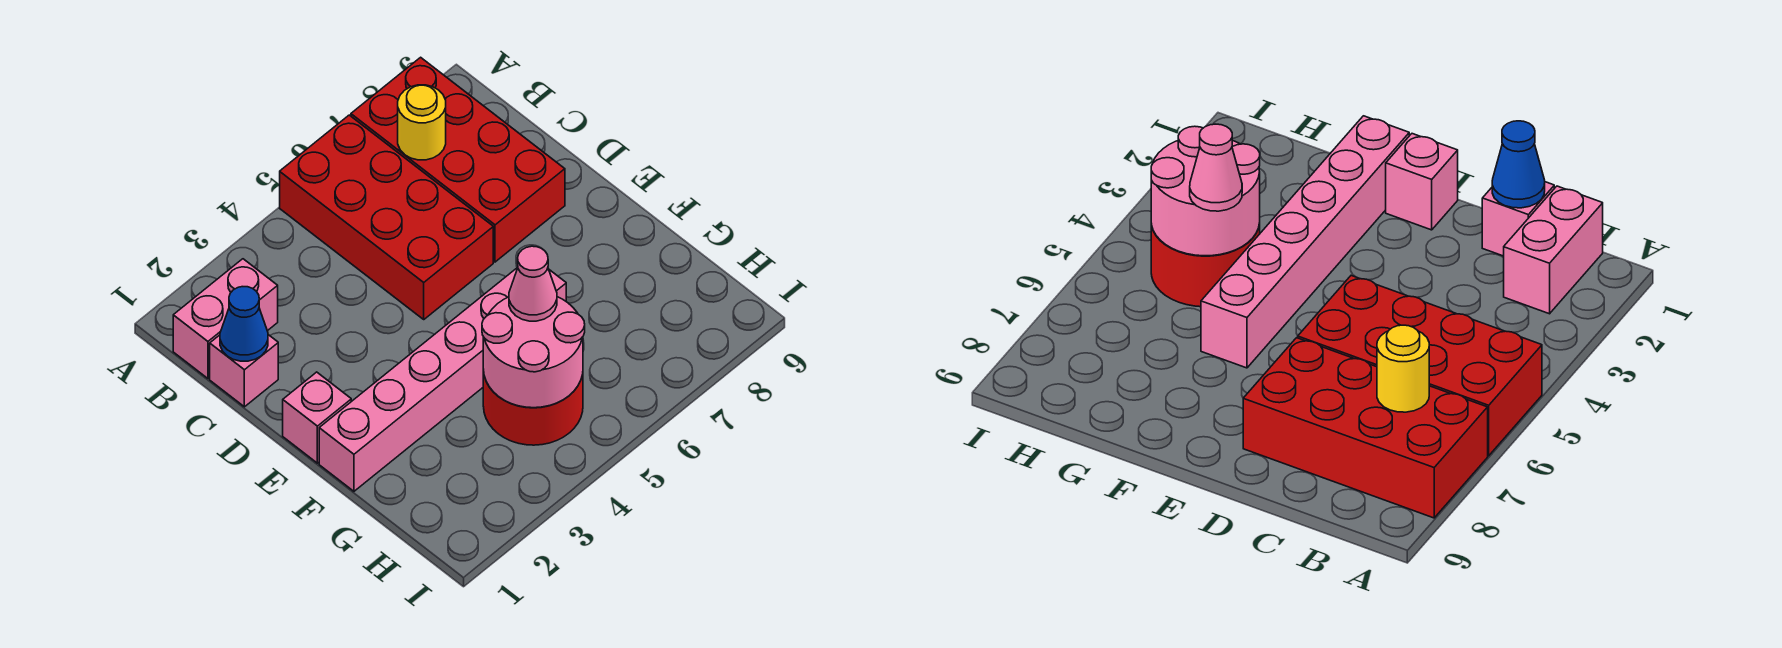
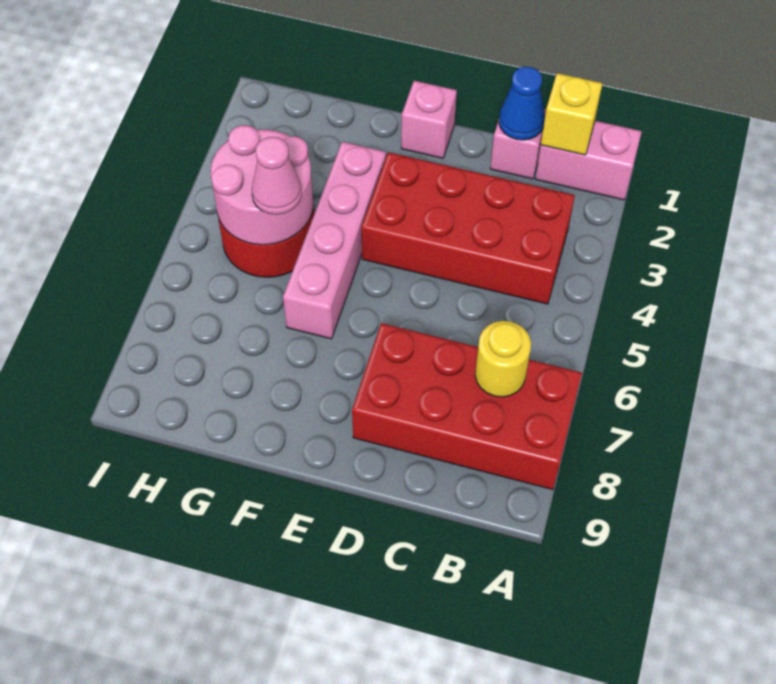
red brick A5:D6 level 1 -> red brick B3:E4 level 1
pink brick B1:B2 level 1 -> pink brick A1:B1 level 1
none -> yellow brick B1 level 2
pink brick F1:F6 level 1 -> pink brick F3:F6 level 1

